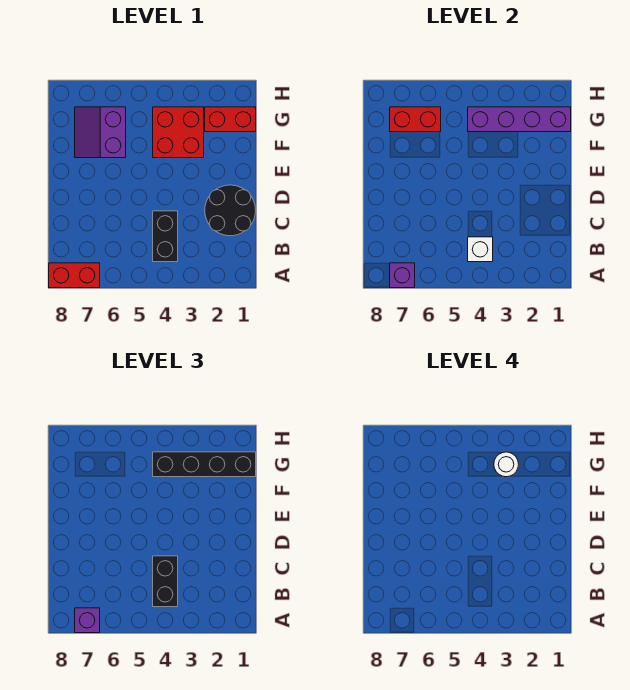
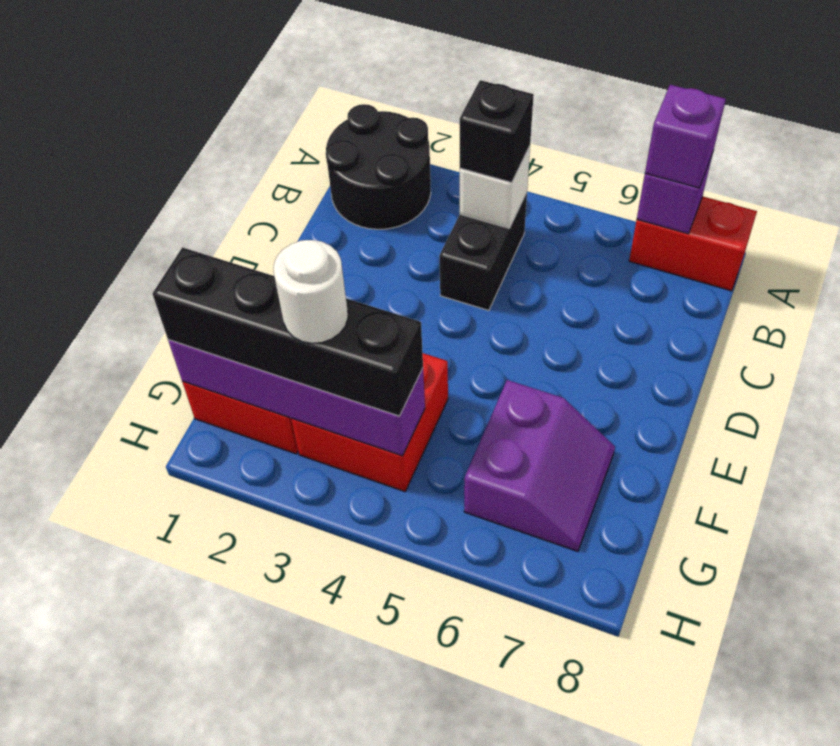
black brick B4:C4 level 3 -> black brick B4 level 3
black round brick C1:D2 level 1 -> black round brick A1:B2 level 1
red brick G6:G7 level 2 -> none

